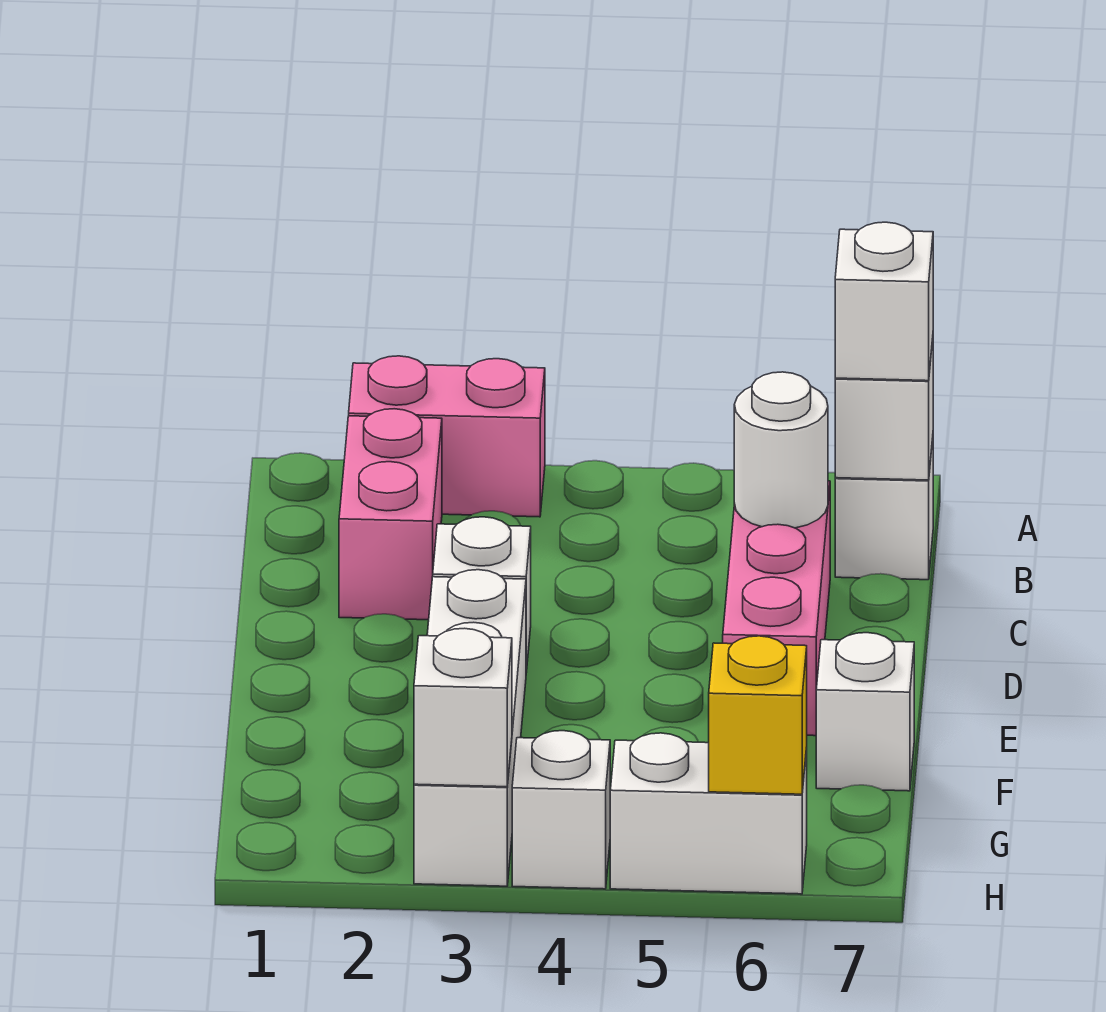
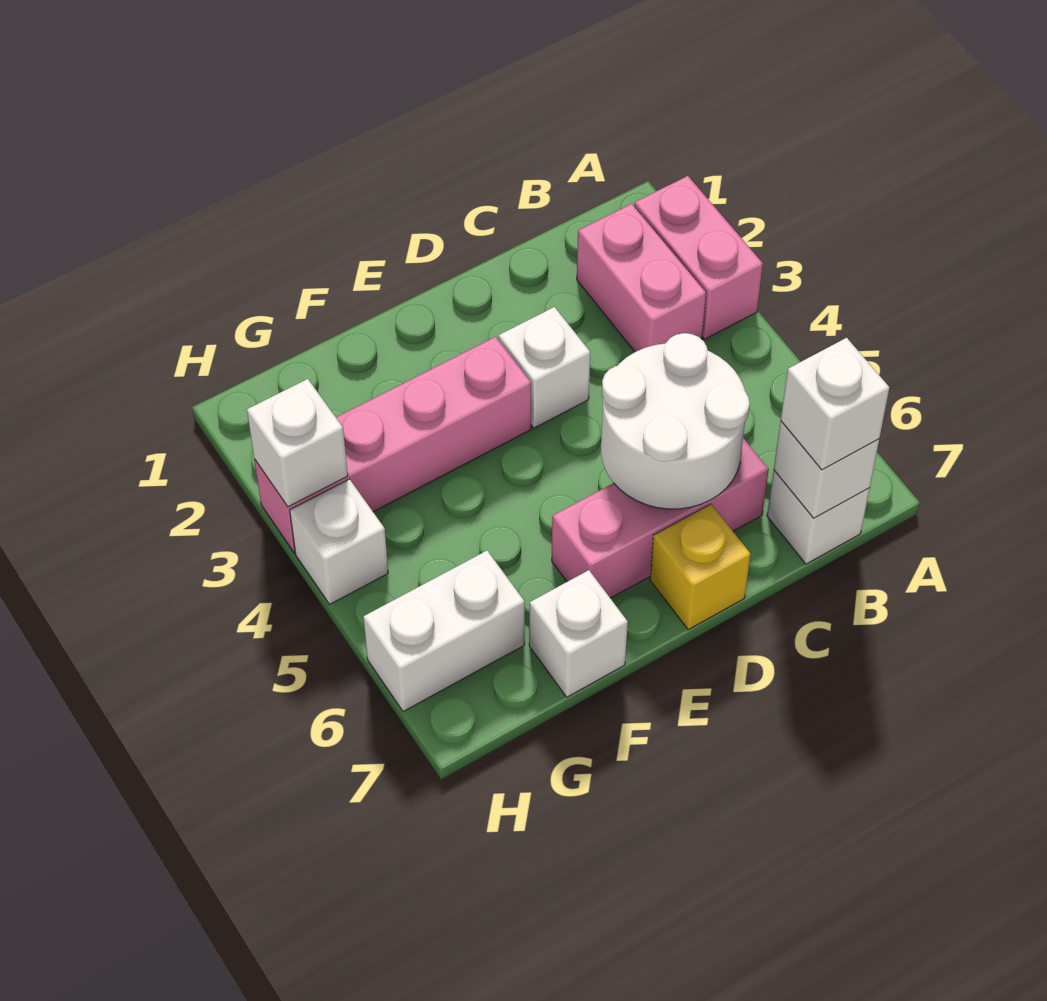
pink brick B2:C2 level 1 -> pink brick B2:B3 level 1
white round brick C6 level 2 -> white round brick C5:D6 level 2
white brick E3:H3 level 1 -> pink brick E3:H3 level 1
white brick H5:H6 level 1 -> white brick G6:H6 level 1
yellow brick H6 level 2 -> yellow brick D7 level 1

